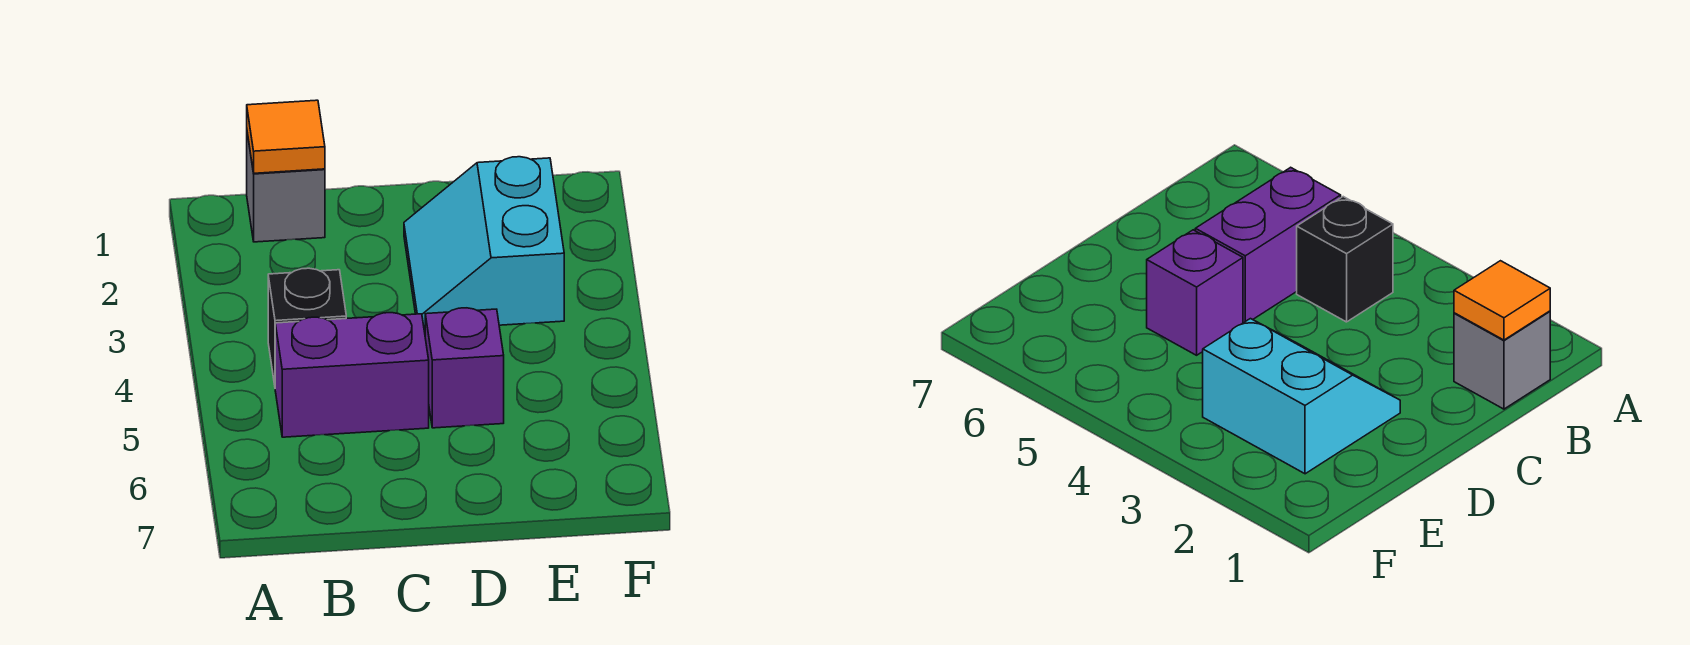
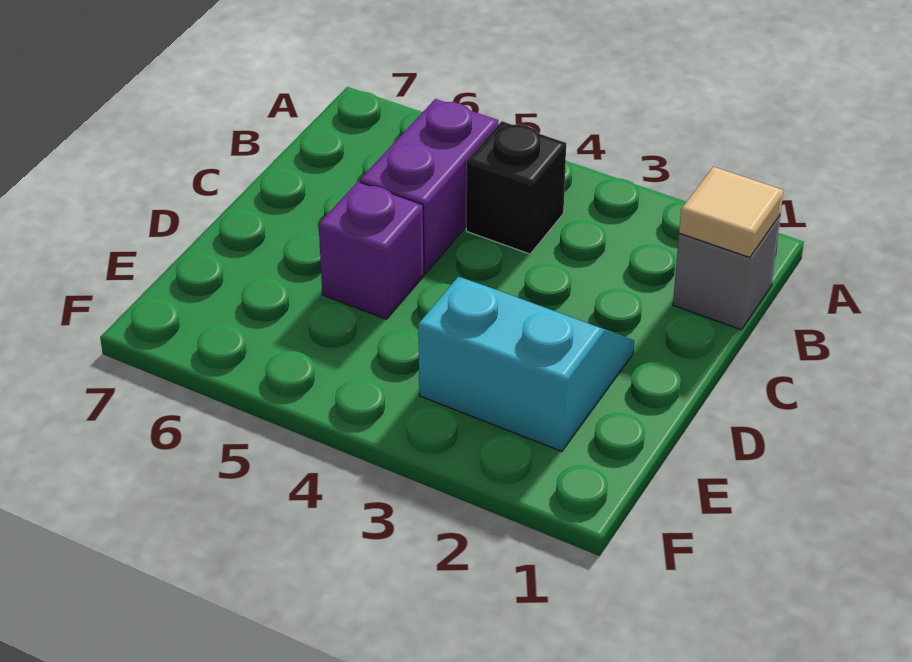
orange tile B1 level 2 -> tan tile B1 level 2

